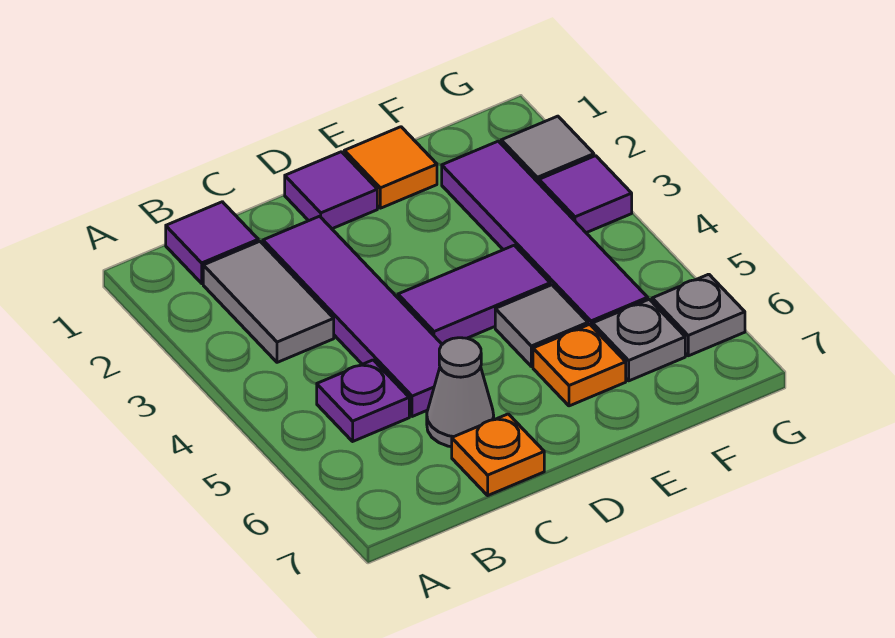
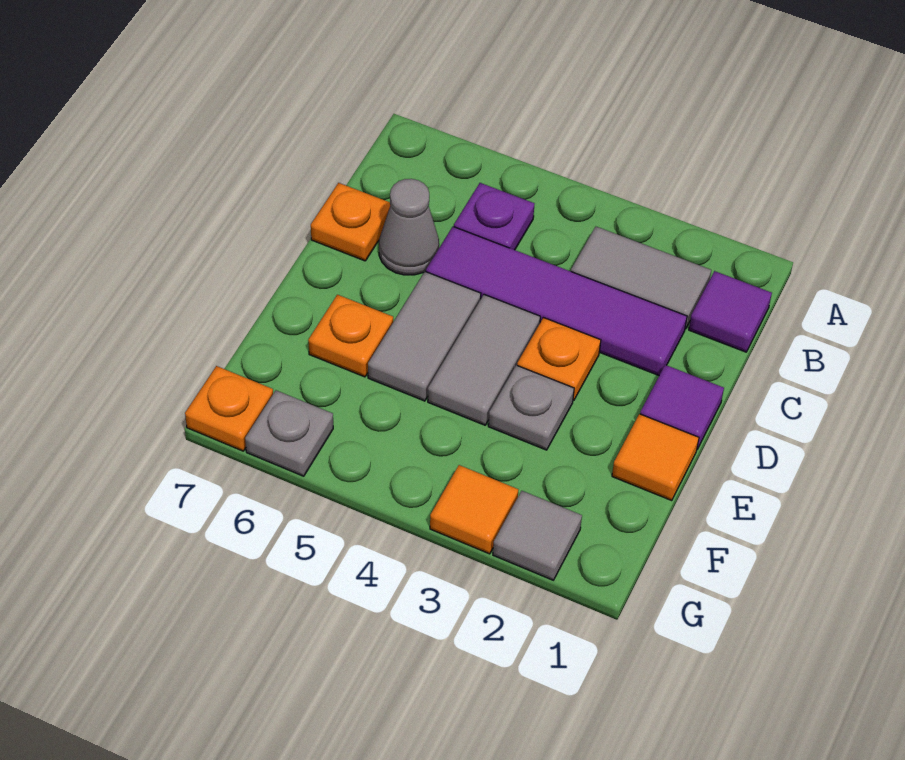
none -> orange plate D3 level 1
purple tile D4:E4 level 1 -> grey tile D4:E4 level 1
grey tile E5 level 1 -> grey tile D5:E5 level 1
purple tile F2:F5 level 1 -> none
grey plate F6 level 1 -> grey plate E3 level 1
purple tile G3 level 1 -> orange tile G3 level 1
none -> orange plate G7 level 1

